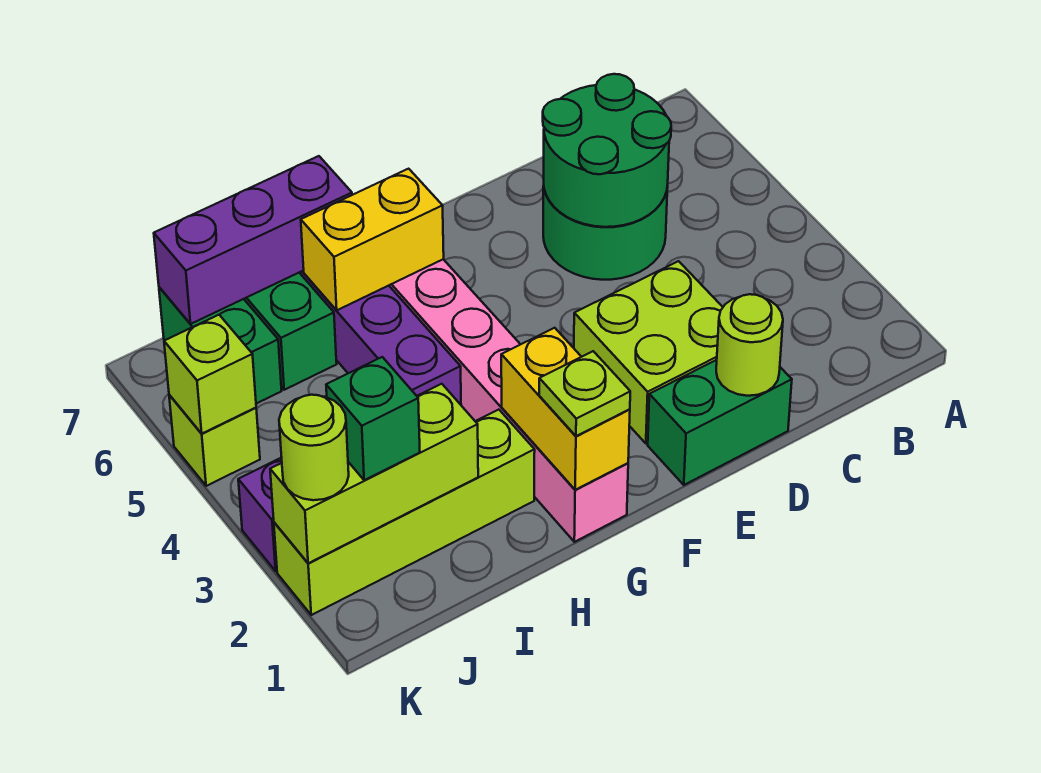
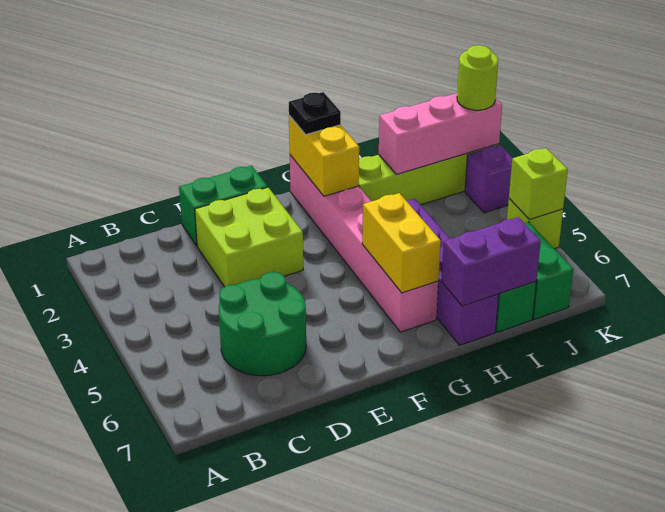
green round brick C5:D6 level 2 -> none
lime round brick D1 level 2 -> none
lime plate G1 level 3 -> black plate G1 level 3
yellow brick G6:H6 level 2 -> yellow brick G5:G6 level 2
purple brick H7:J7 level 2 -> purple brick H7:I7 level 2
lime brick I2:K2 level 2 -> pink brick I2:K2 level 2
green brick J2 level 3 -> none

